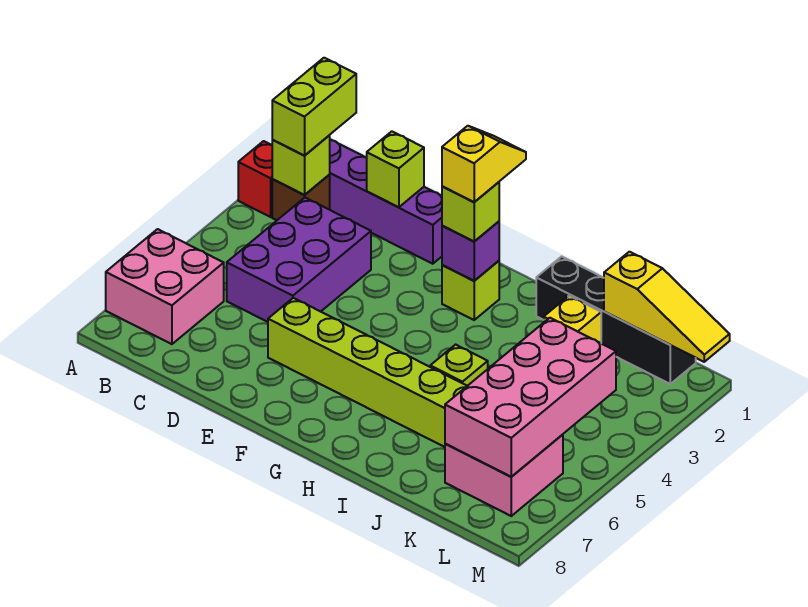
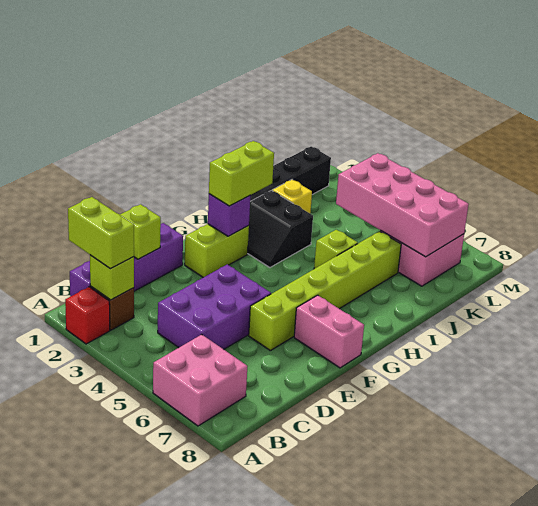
purple brick C3:D5 level 1 -> purple brick C4:E5 level 1
none -> pink brick F7:F8 level 1
yellow slope G1:G2 level 4 top 2 -> none
lime brick G2 level 1 -> lime brick F2:G2 level 1
lime brick G2 level 3 -> lime brick G2:H2 level 3
none -> black slope H2:I3 level 1 top I
yellow slope K1:M1 level 2 top K -> none

